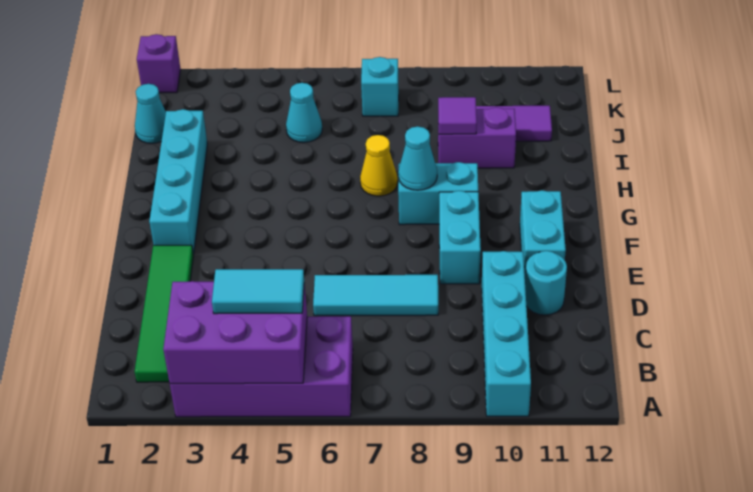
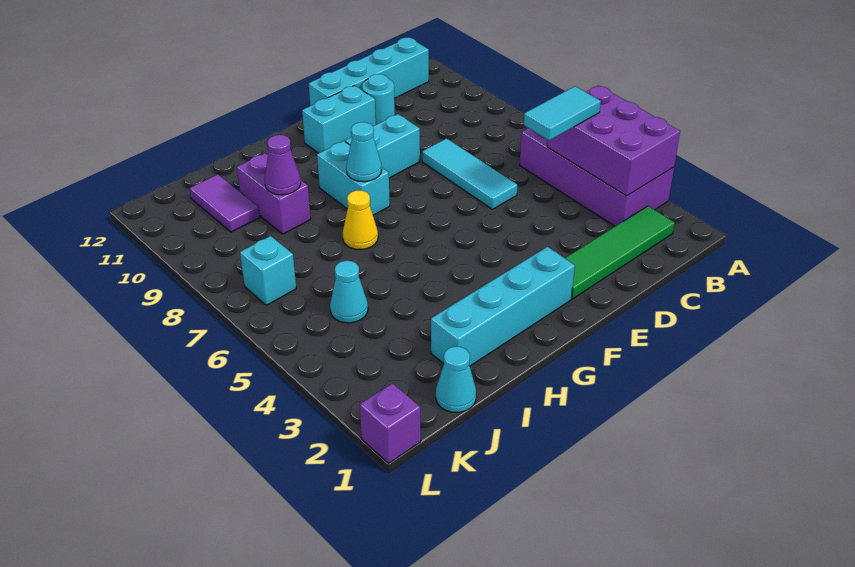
cyan brick A10:D10 level 1 -> cyan brick B12:E12 level 1
cyan tile B4:B5 level 3 -> cyan tile B5:C5 level 3
purple tile I9 level 2 -> purple cone I9 level 2

